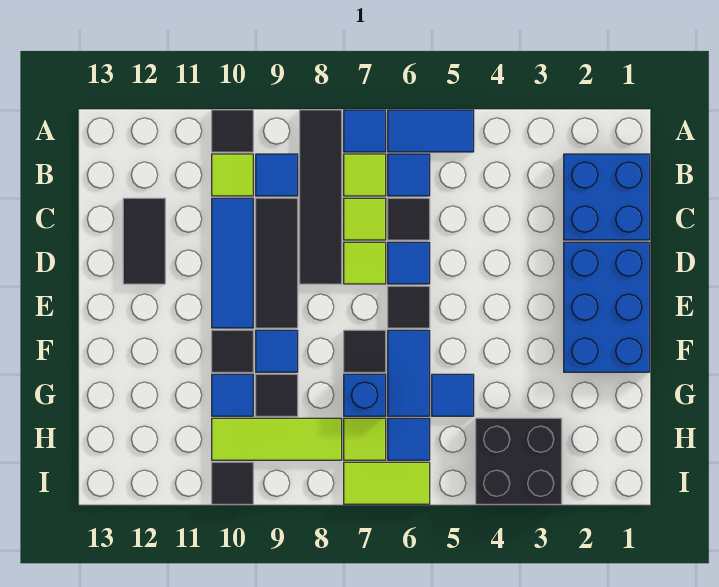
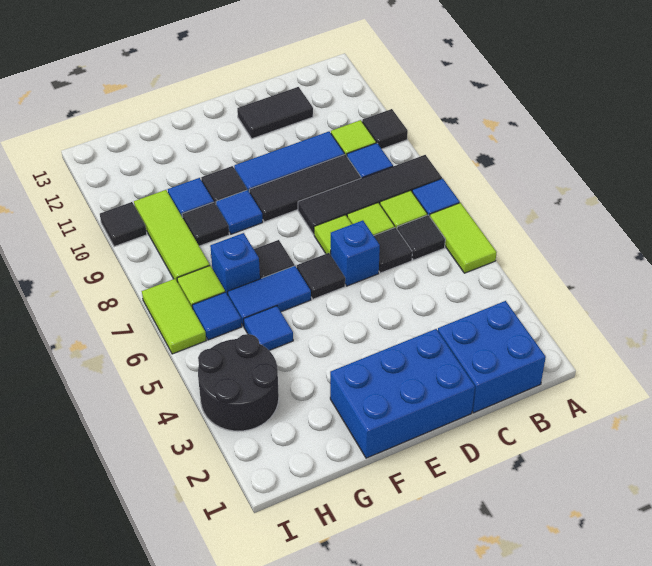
blue tile A5:A6 level 1 -> lime tile A5:A6 level 1
blue tile B6 level 1 -> black tile B6 level 1
blue tile D6 level 1 -> blue brick D6 level 1
black brick H3:I4 level 1 -> black round brick H3:I4 level 1

